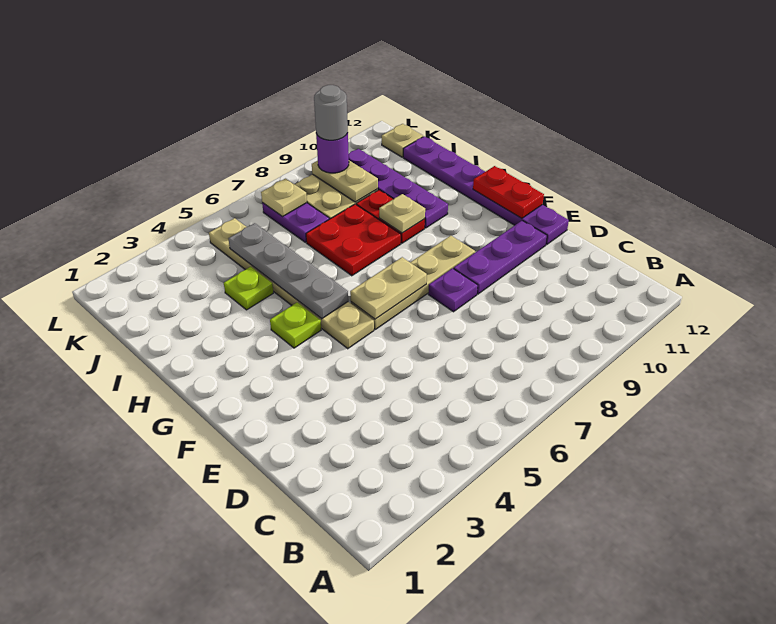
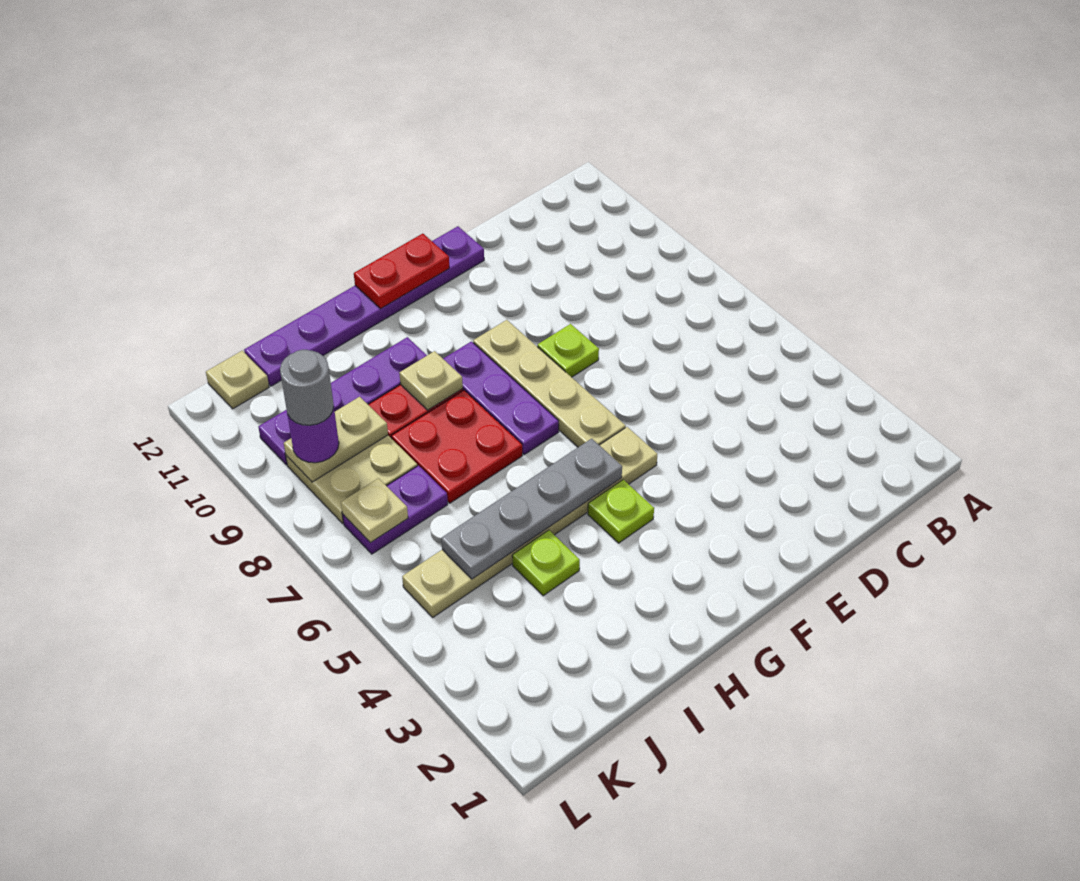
purple plate E8 level 1 -> lime plate E8 level 1
purple plate E9:E11 level 1 -> purple plate G7:G9 level 1
tan plate F6:F7 level 2 -> none

